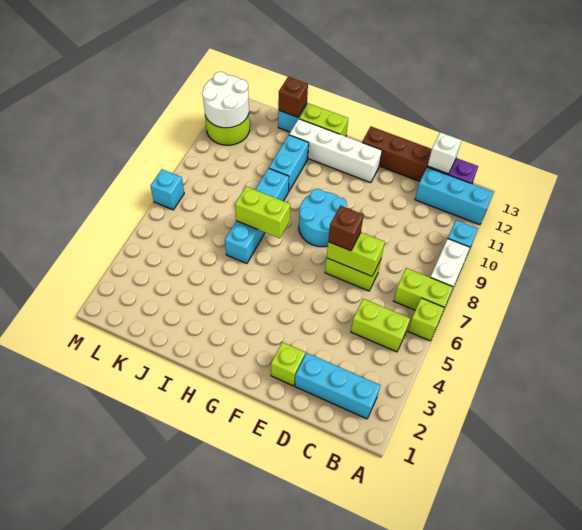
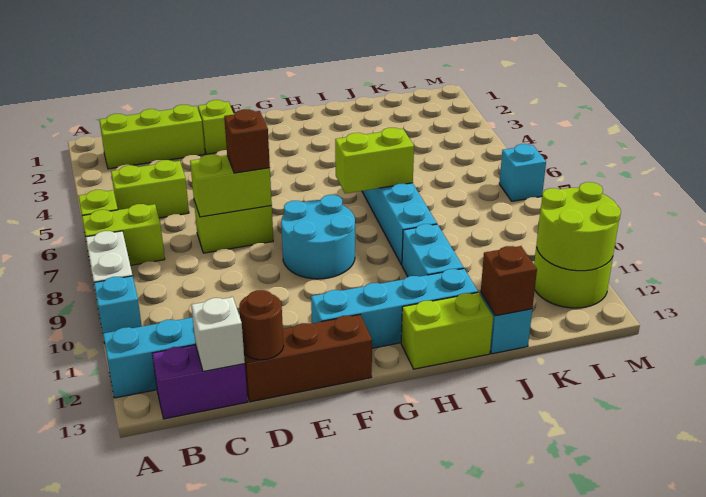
cyan brick B2:D2 level 1 -> lime brick B2:D2 level 1
none -> brown round brick D13 level 2
white brick F12:I12 level 1 -> cyan brick F12:I12 level 1
white round brick L11:M12 level 2 -> lime round brick L11:M12 level 2

